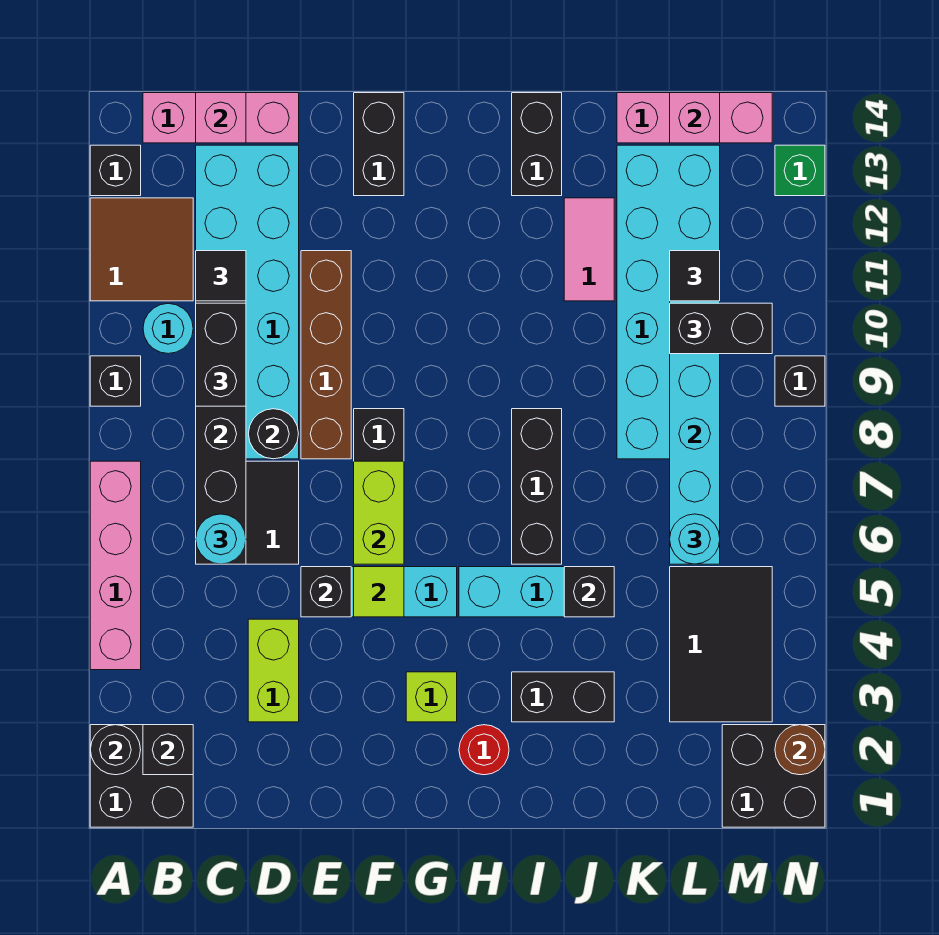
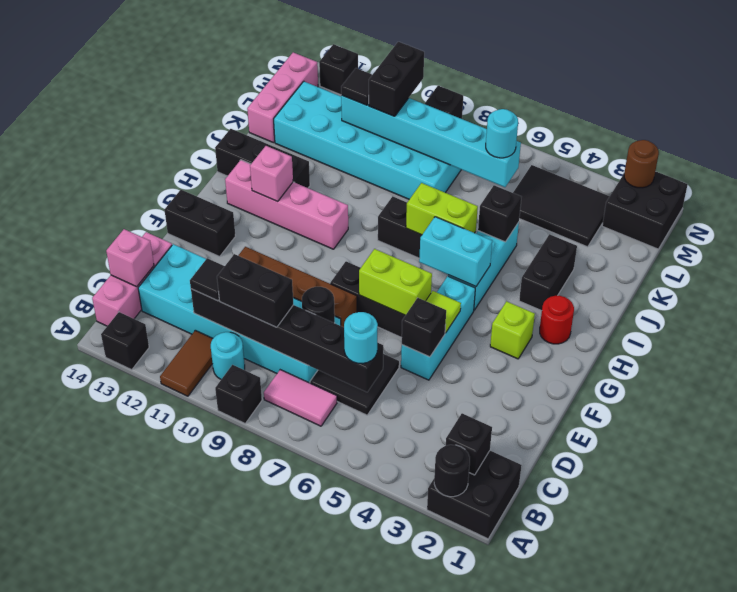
pink brick A4:A7 level 1 -> pink brick H10:H13 level 1
brown tile A11:B12 level 1 -> brown tile A11:B11 level 1
lime brick D3:D4 level 1 -> lime brick I6:I7 level 2
none -> cyan brick H5:H6 level 2
black brick I13:I14 level 1 -> black brick I12:I14 level 1
pink tile J11:J12 level 1 -> pink tile B7:B8 level 1
pink brick L14 level 2 -> pink brick H12 level 2
green brick N13 level 1 -> black brick N13 level 1

